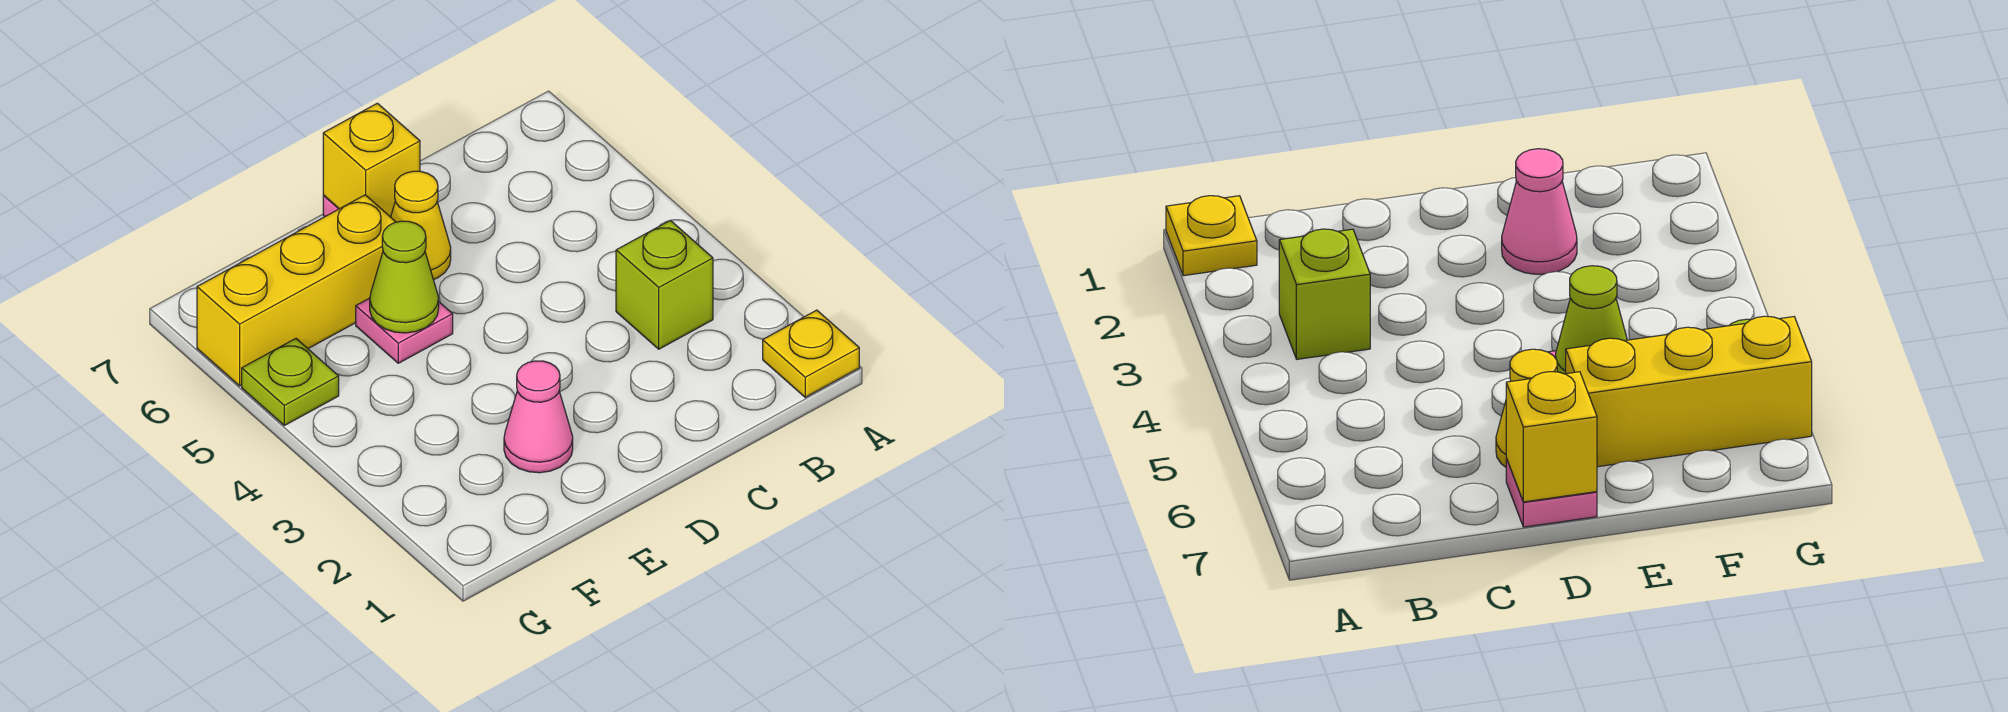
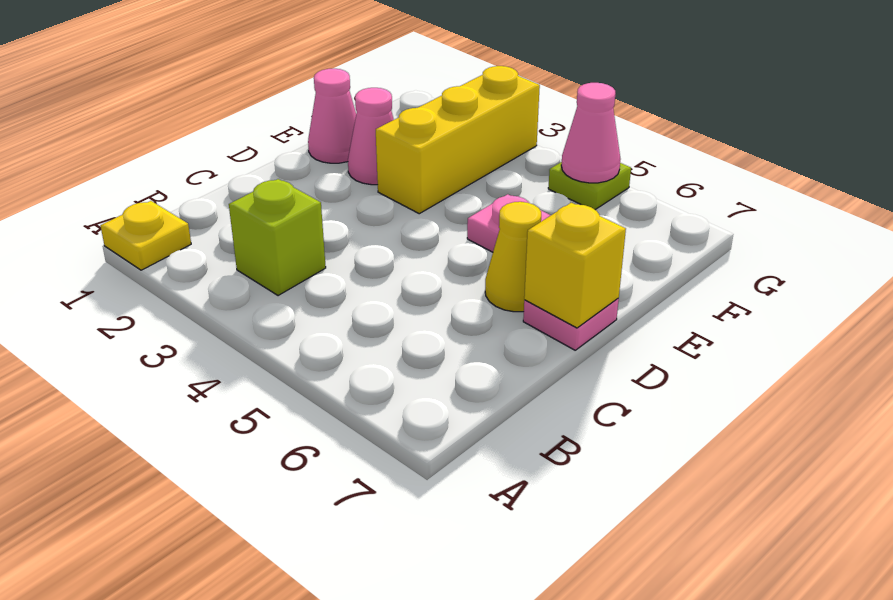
none -> pink cone E1 level 1
lime cone E5 level 2 -> none
yellow brick E6:G6 level 1 -> yellow brick E3:G3 level 1
none -> pink cone G5 level 2

